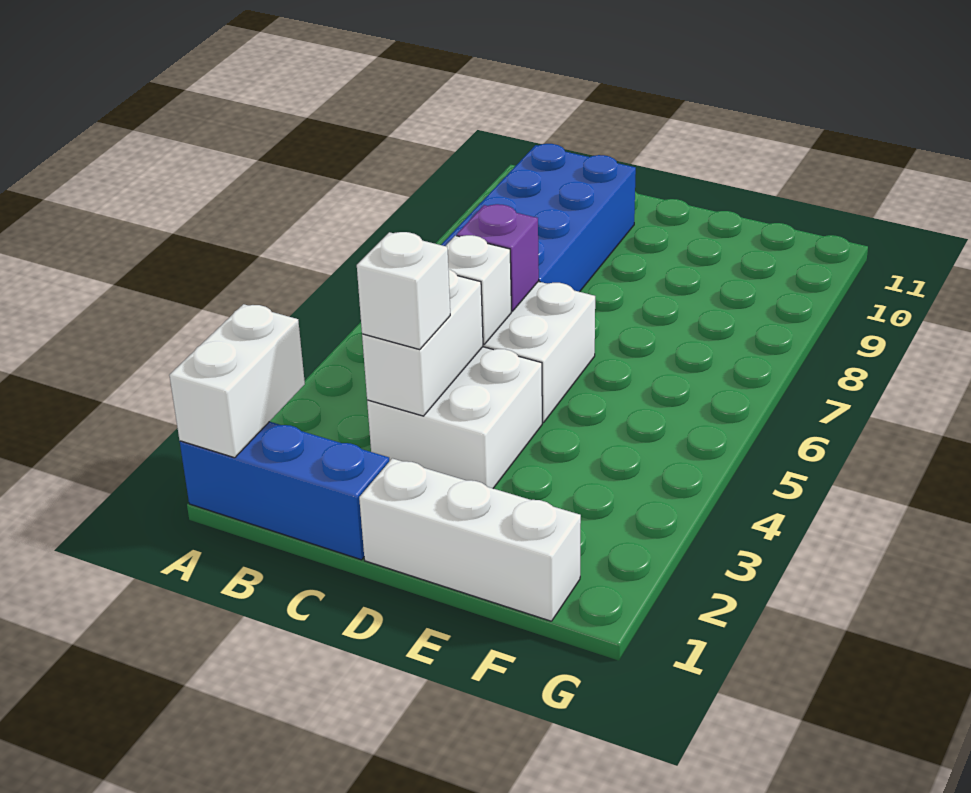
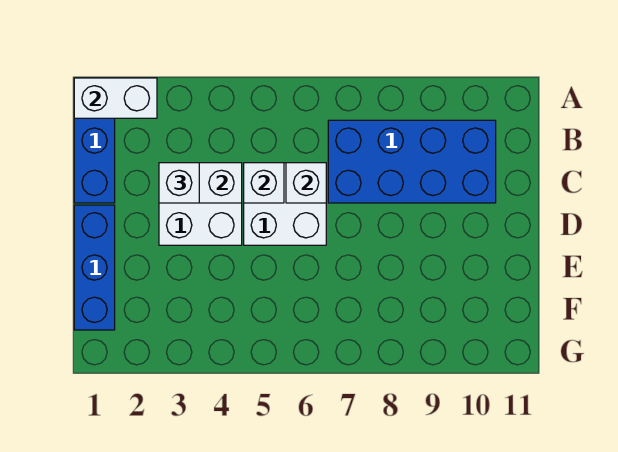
purple brick C6 level 2 -> white brick C6 level 2
white brick D1:F1 level 1 -> blue brick D1:F1 level 1

